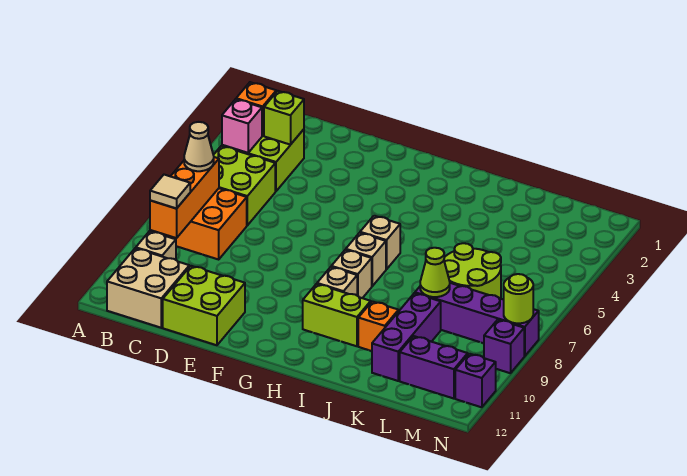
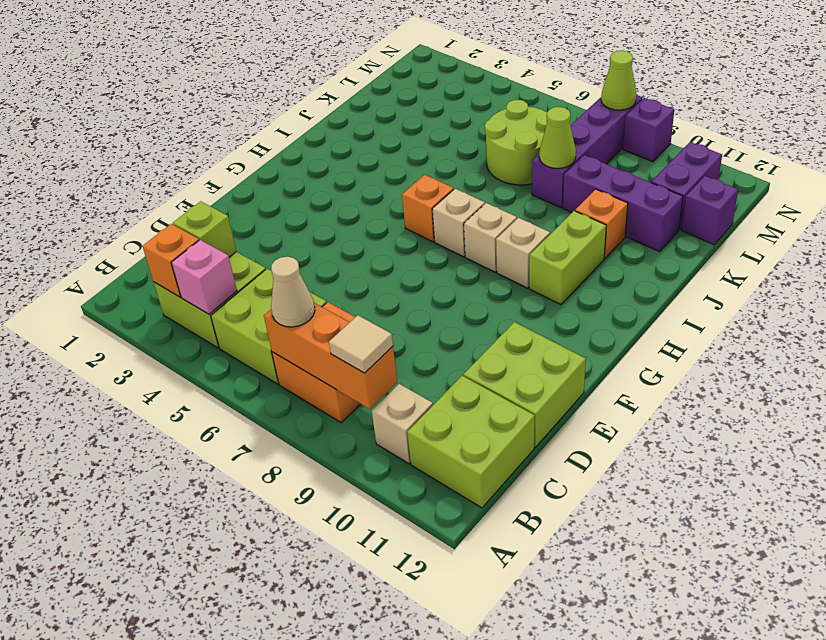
tan brick B11:C12 level 1 -> lime brick B11:C12 level 1
tan brick H6 level 1 -> orange brick H6 level 1
lime round brick N8 level 2 -> lime cone N8 level 2
purple brick N11 level 1 -> purple brick L12 level 1

